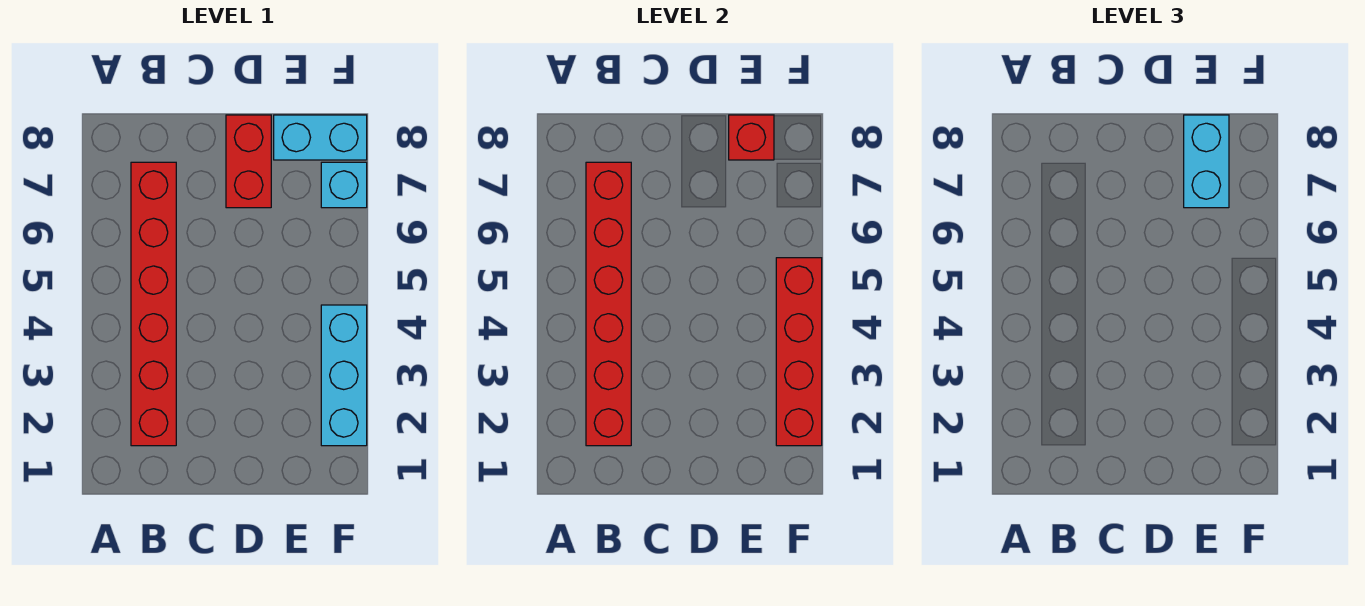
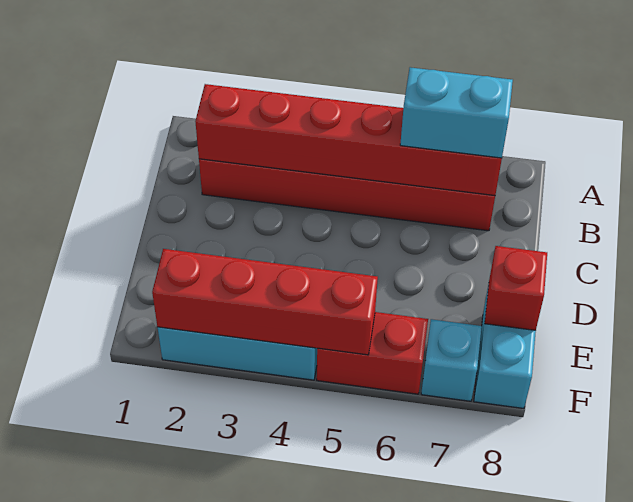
red brick D7:D8 level 1 -> red brick F5:F6 level 1
cyan brick E7:E8 level 3 -> cyan brick B6:B7 level 3

